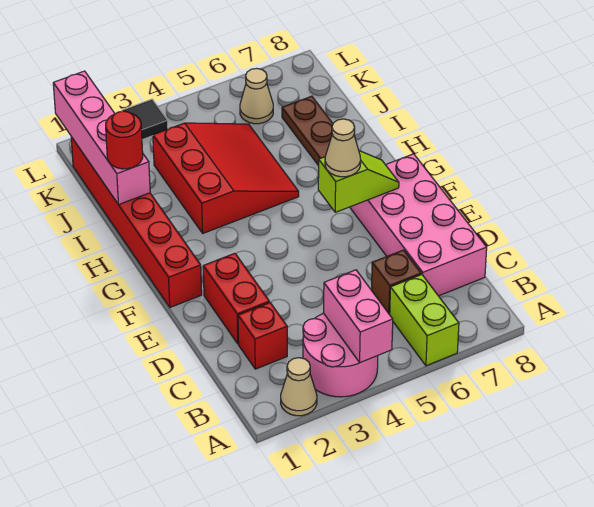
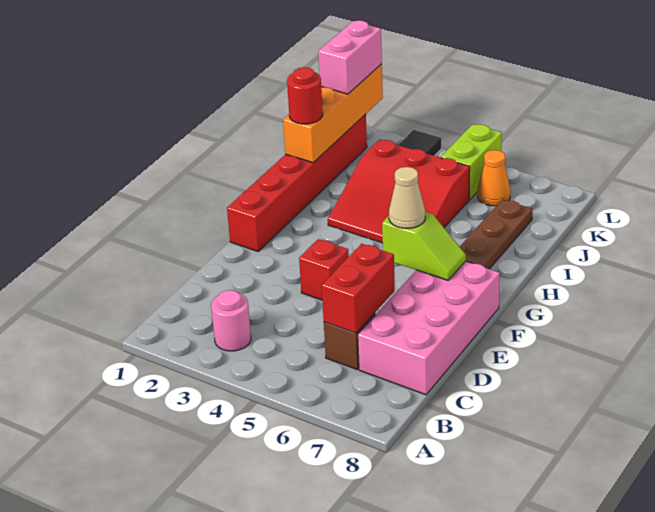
tan cone A2 level 1 -> none
pink round brick A3:B4 level 1 -> pink round brick B3 level 1
pink brick A4:B4 level 2 -> pink brick K1:L1 level 3
lime brick A6:B6 level 1 -> lime brick K5:L5 level 1
red brick C2 level 1 -> red brick E4 level 1
red brick D2:E2 level 1 -> red brick C6:D6 level 2
red slope H3:J5 level 1 top 3 -> red slope H3:J5 level 1 top J
pink brick I1:L1 level 2 -> orange brick I1:L1 level 2
tan cone K6 level 1 -> orange cone K6 level 1

